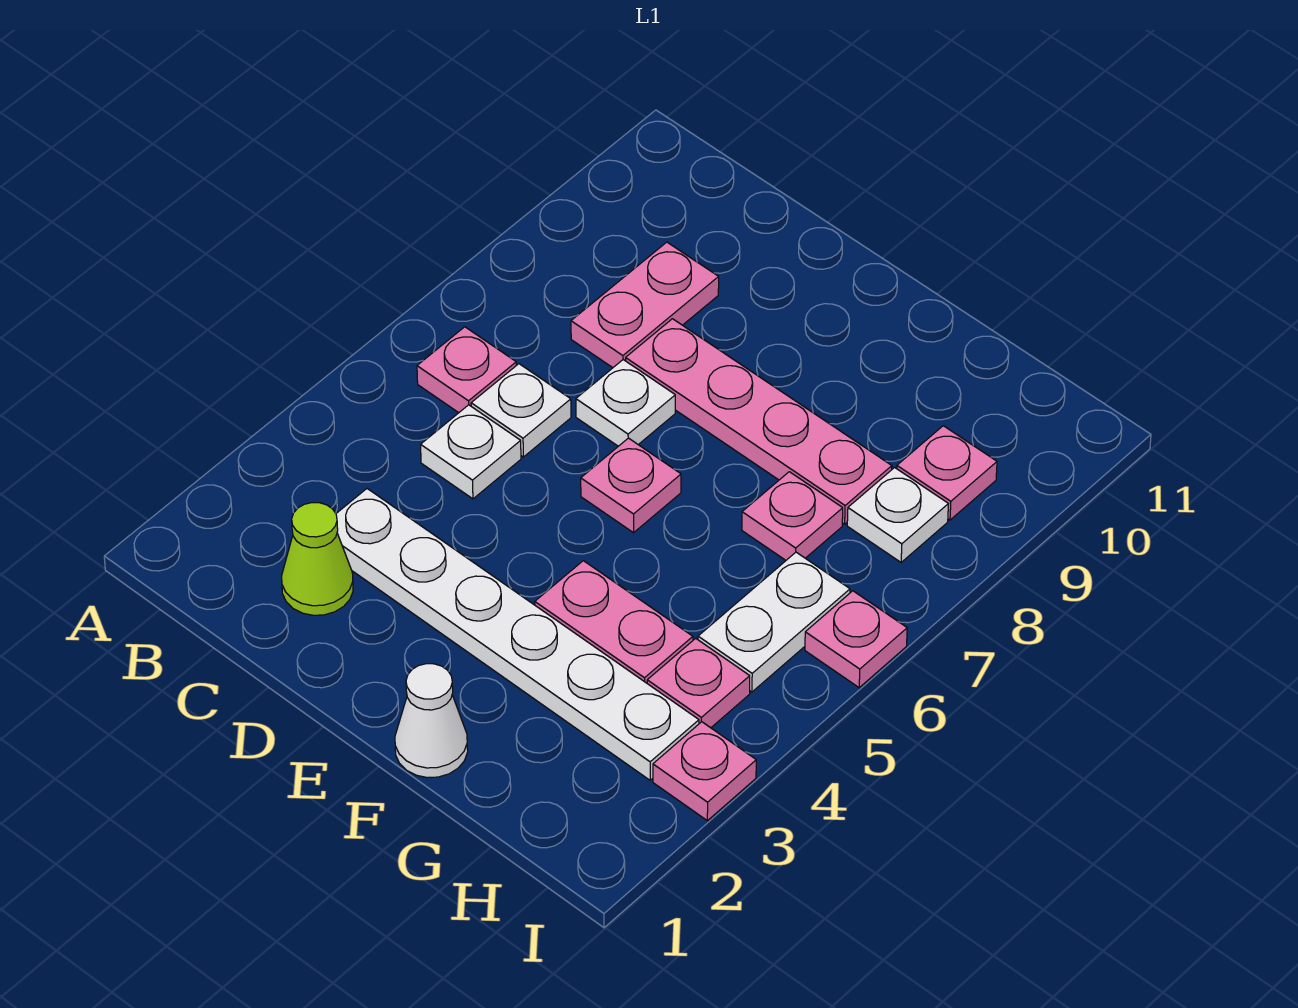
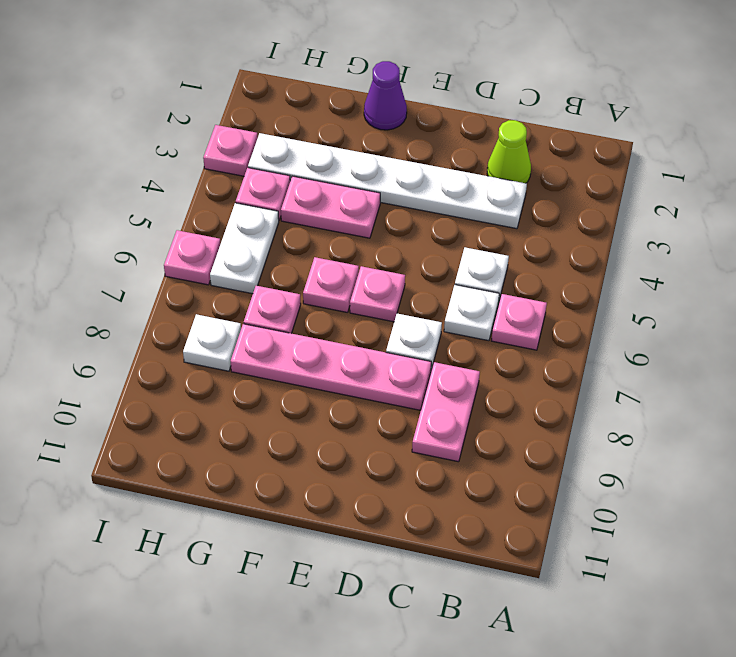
white cone F1 level 1 -> purple cone F1 level 1
pink plate H9 level 1 -> pink plate F6 level 1

